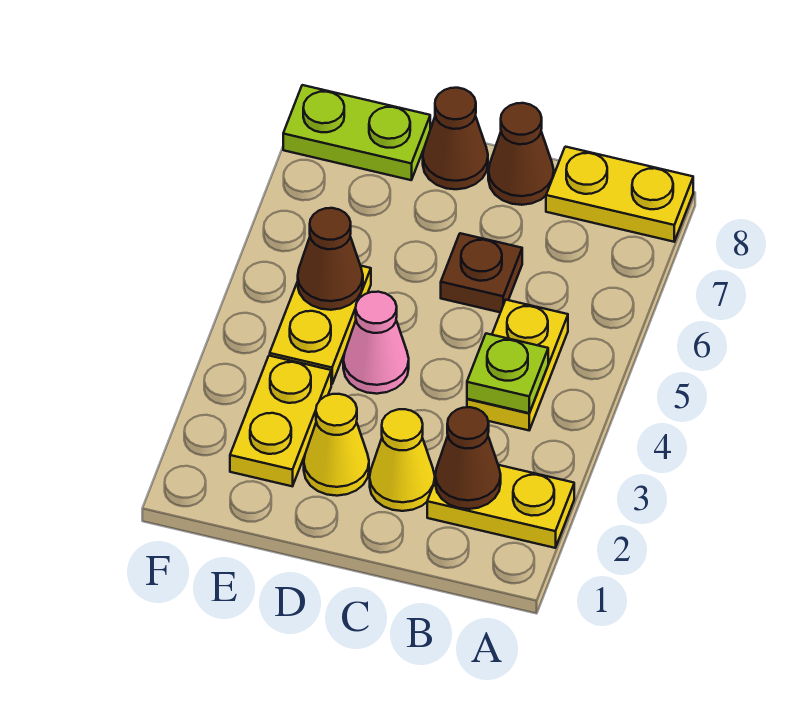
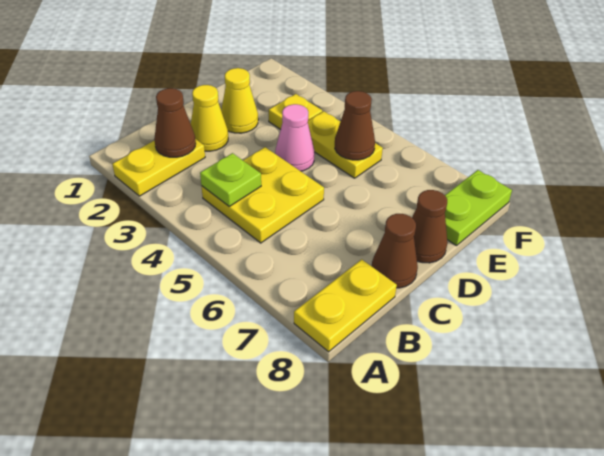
yellow plate B4:B5 level 1 -> yellow plate B4:C5 level 1
brown plate C6 level 1 -> none
yellow plate E2:E3 level 1 -> yellow plate E3 level 1

